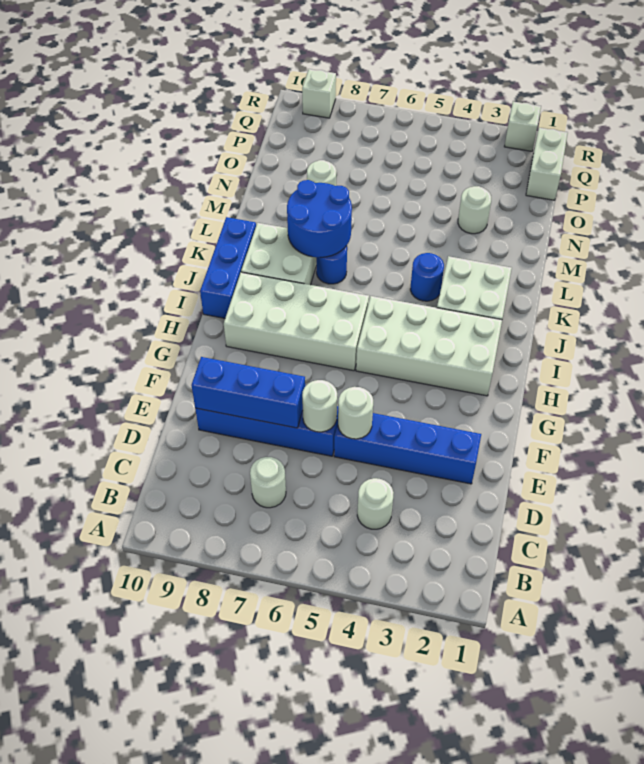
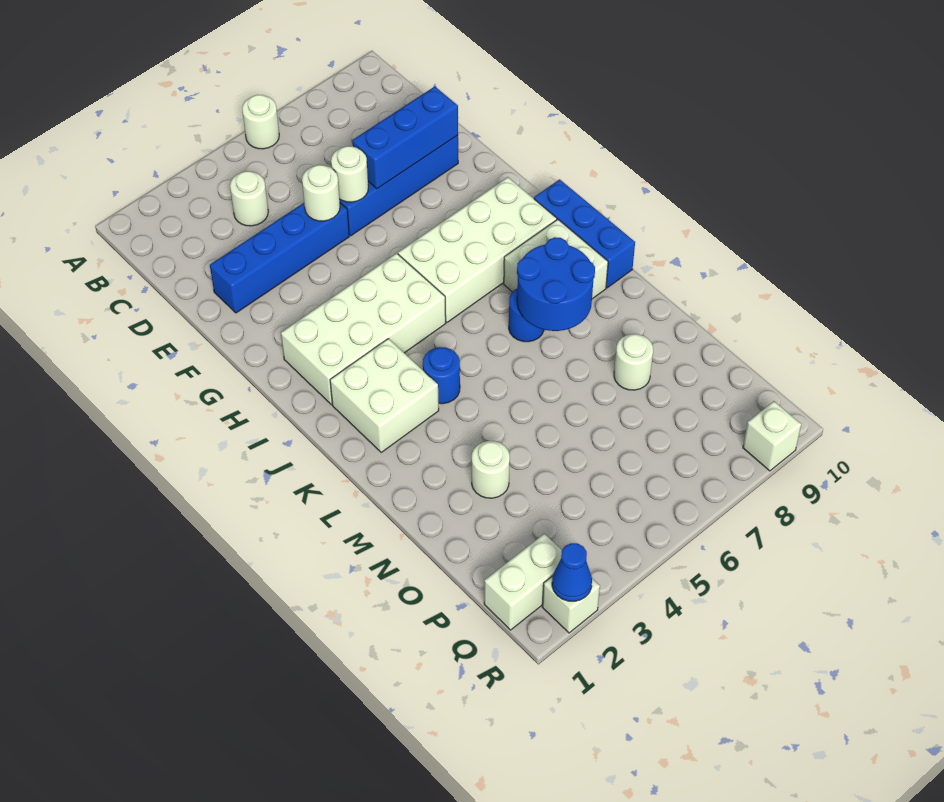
white round brick C7 level 1 -> white round brick A6 level 1
white brick P1:Q1 level 1 -> white brick Q1:Q2 level 1
none -> blue cone R2 level 2

